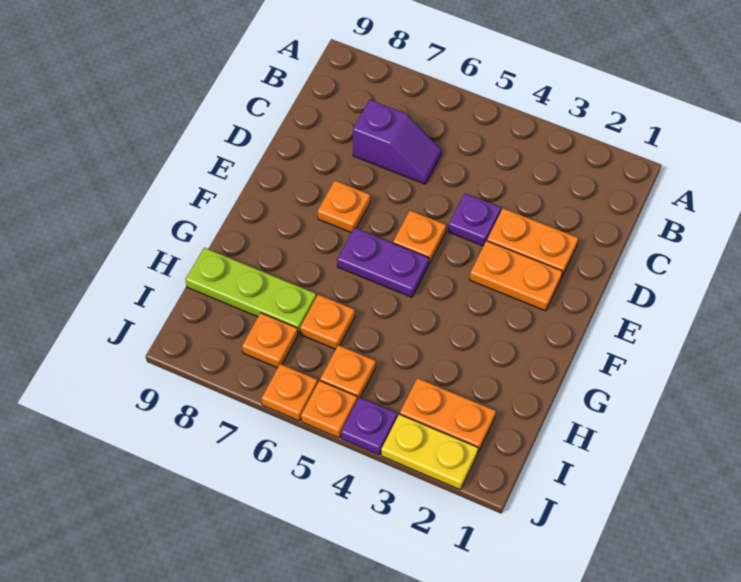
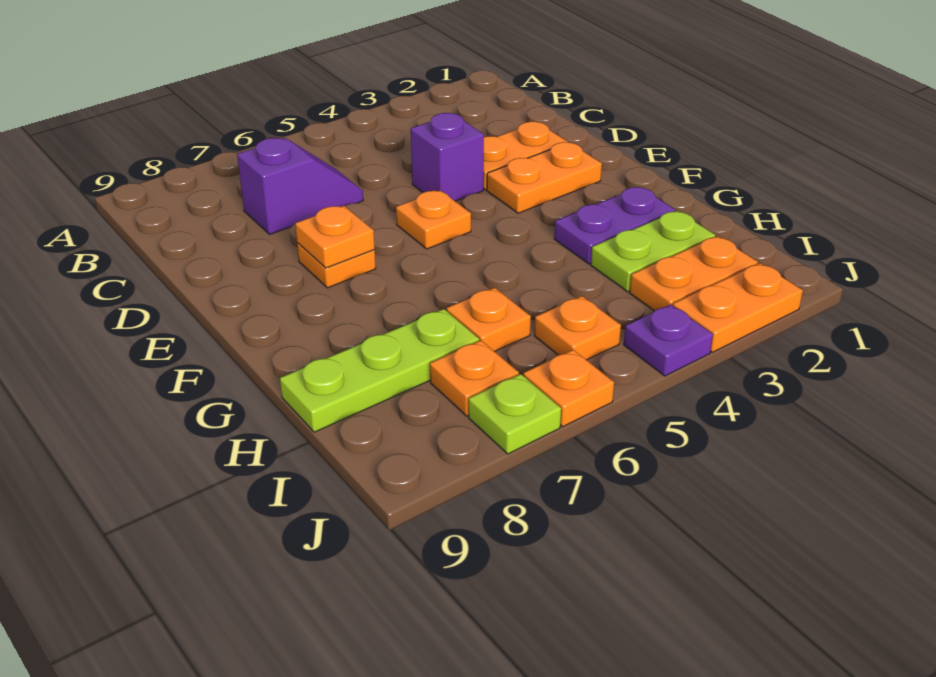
purple plate D4 level 1 -> purple brick D4 level 1
purple plate F5:F6 level 1 -> purple plate G2:G3 level 1
none -> lime plate H2:H3 level 1
yellow plate J2:J3 level 1 -> orange plate J2:J3 level 1
orange plate J5 level 1 -> orange plate E7 level 2
none -> lime plate J7 level 1

